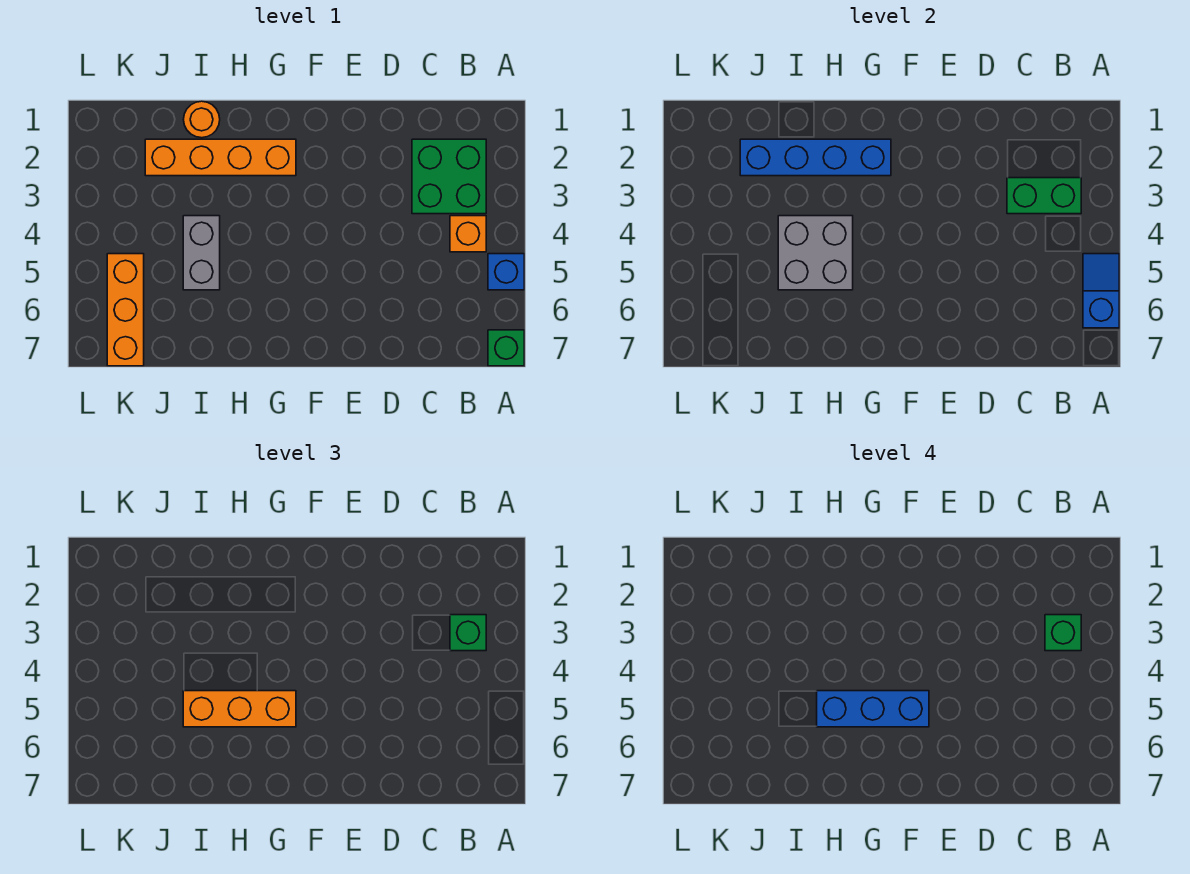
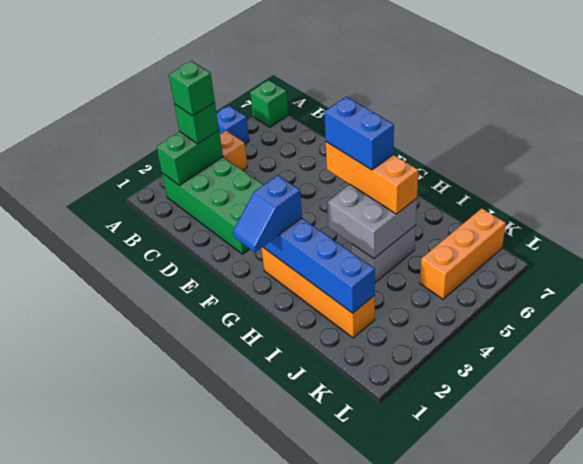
blue slope A5:A6 level 2 top 6 -> blue slope G1:G2 level 3 top 2
green brick B2:C3 level 1 -> green brick B2:E3 level 1
green brick B3:C3 level 2 -> green brick B2:B3 level 2
blue brick F5:H5 level 4 -> blue brick G5:H5 level 4
orange round brick I1 level 1 -> none

